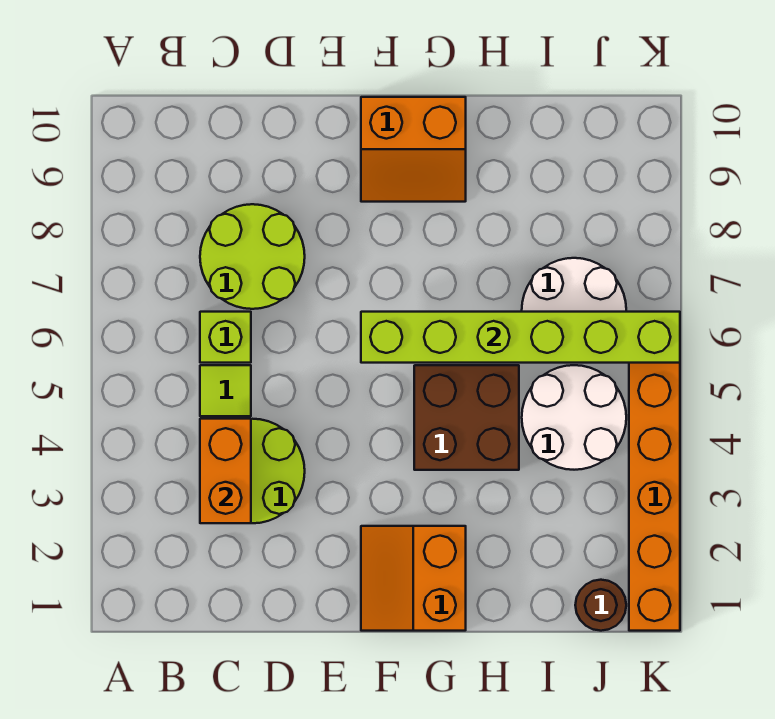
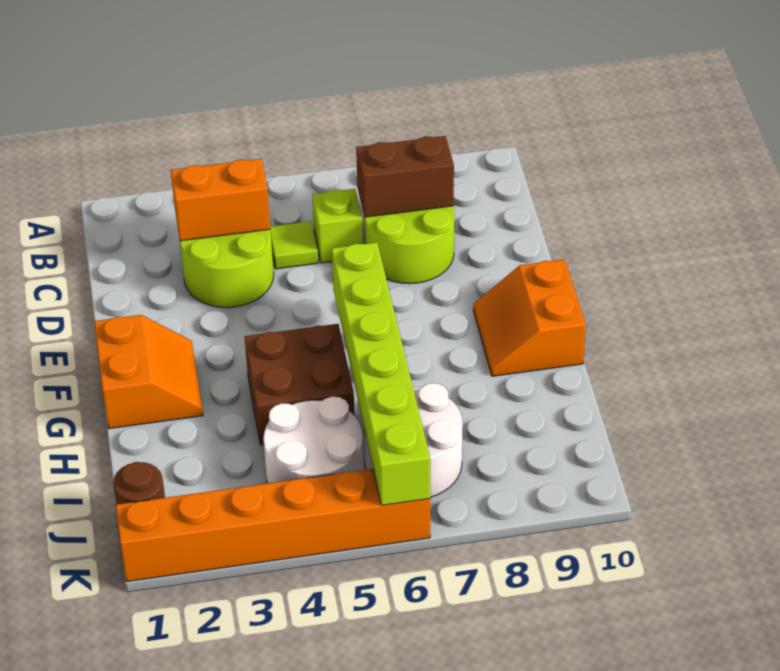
none -> brown brick C7:C8 level 2
orange slope F1:G2 level 1 top G -> orange slope F1:G2 level 1 top 1

